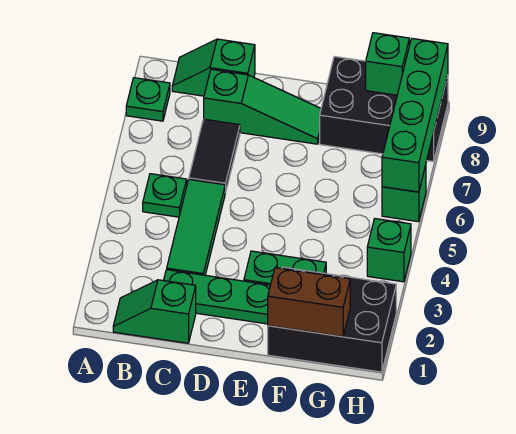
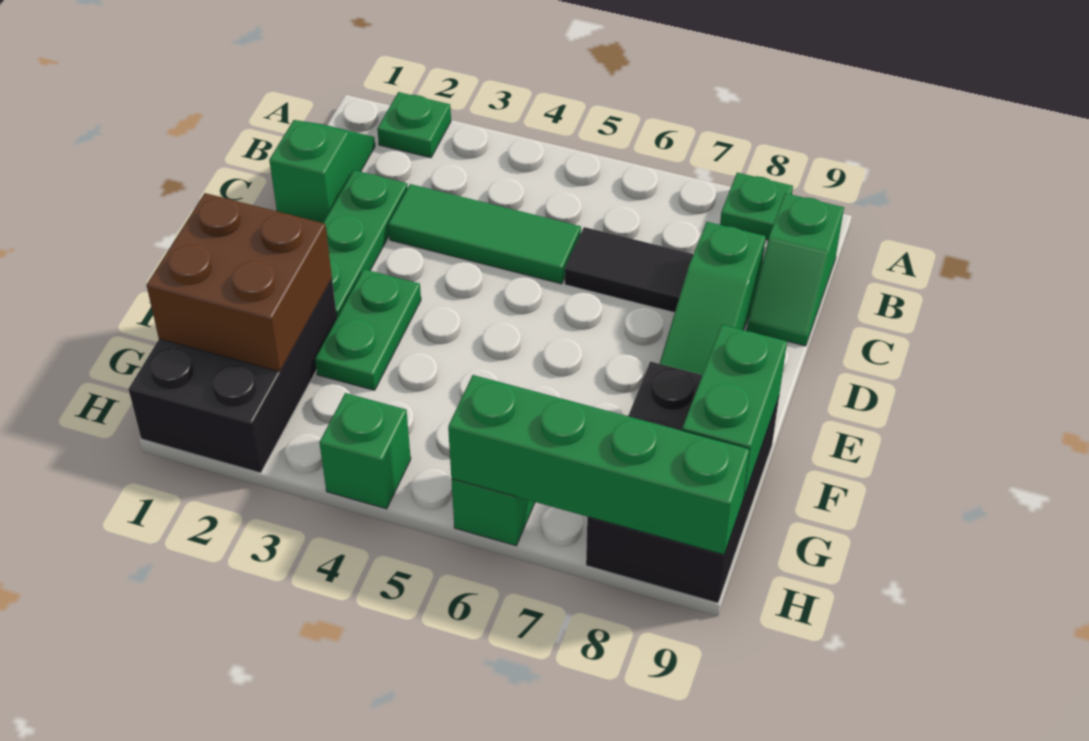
green plate B5 level 1 -> green plate A2 level 1
green slope B9:C9 level 1 top C -> green slope B9:C9 level 1 top B
brown brick F1:G1 level 2 -> brown brick F1:G2 level 2
green brick G9 level 2 -> green brick F9:G9 level 2

